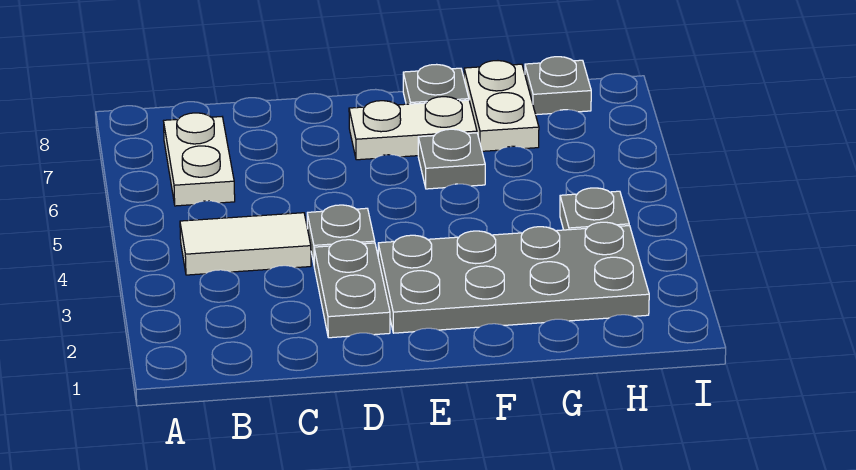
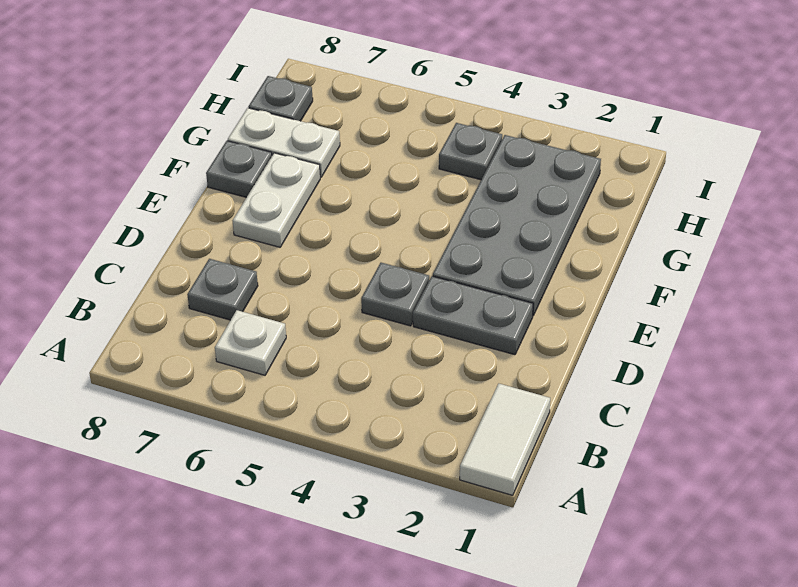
white tile B4:C4 level 1 -> white tile A1:B1 level 1
white plate B6:B7 level 1 -> white plate B6 level 1
grey plate F6 level 1 -> grey plate C7 level 1

